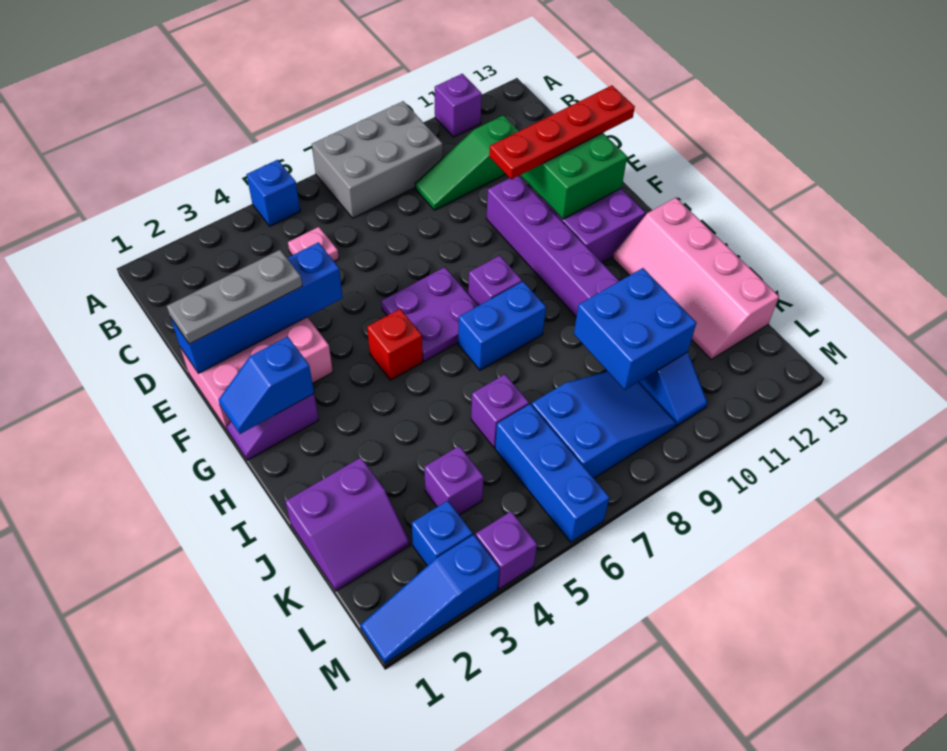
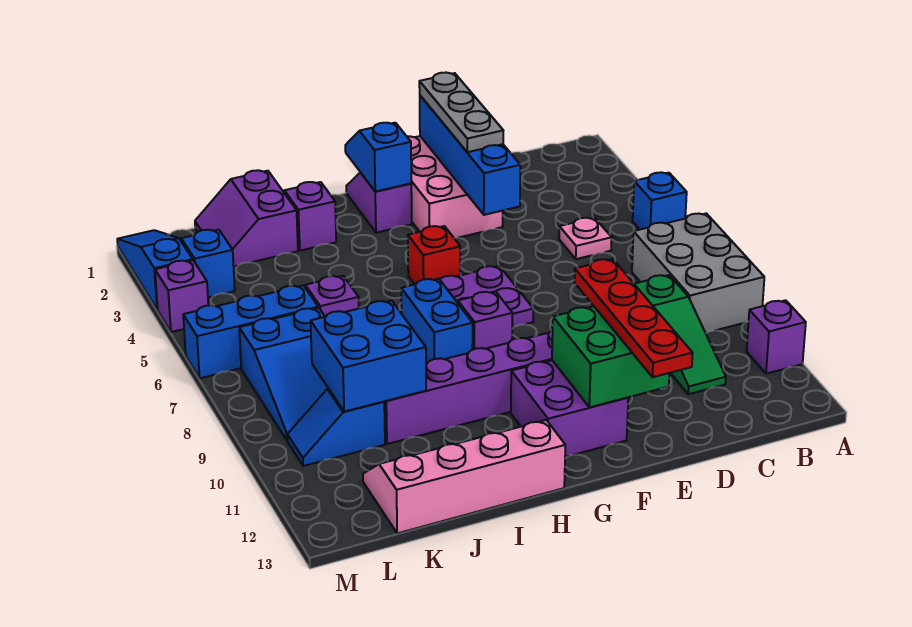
green slope C9:C11 level 1 top 11 -> green slope C9:C11 level 1 top 9
purple brick K4 level 1 -> purple brick I2 level 1

